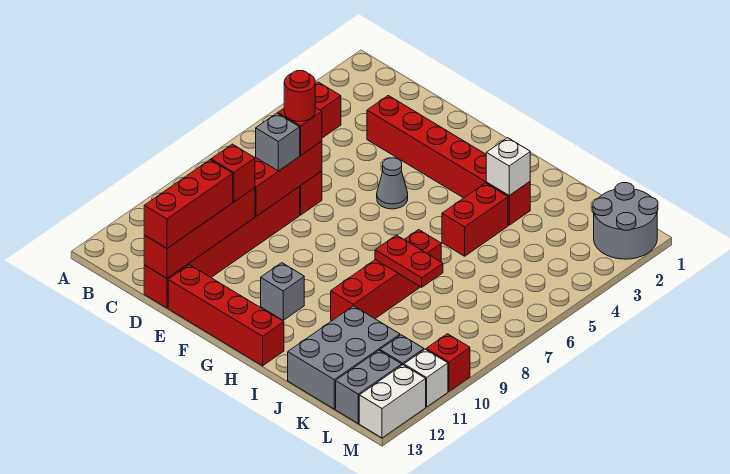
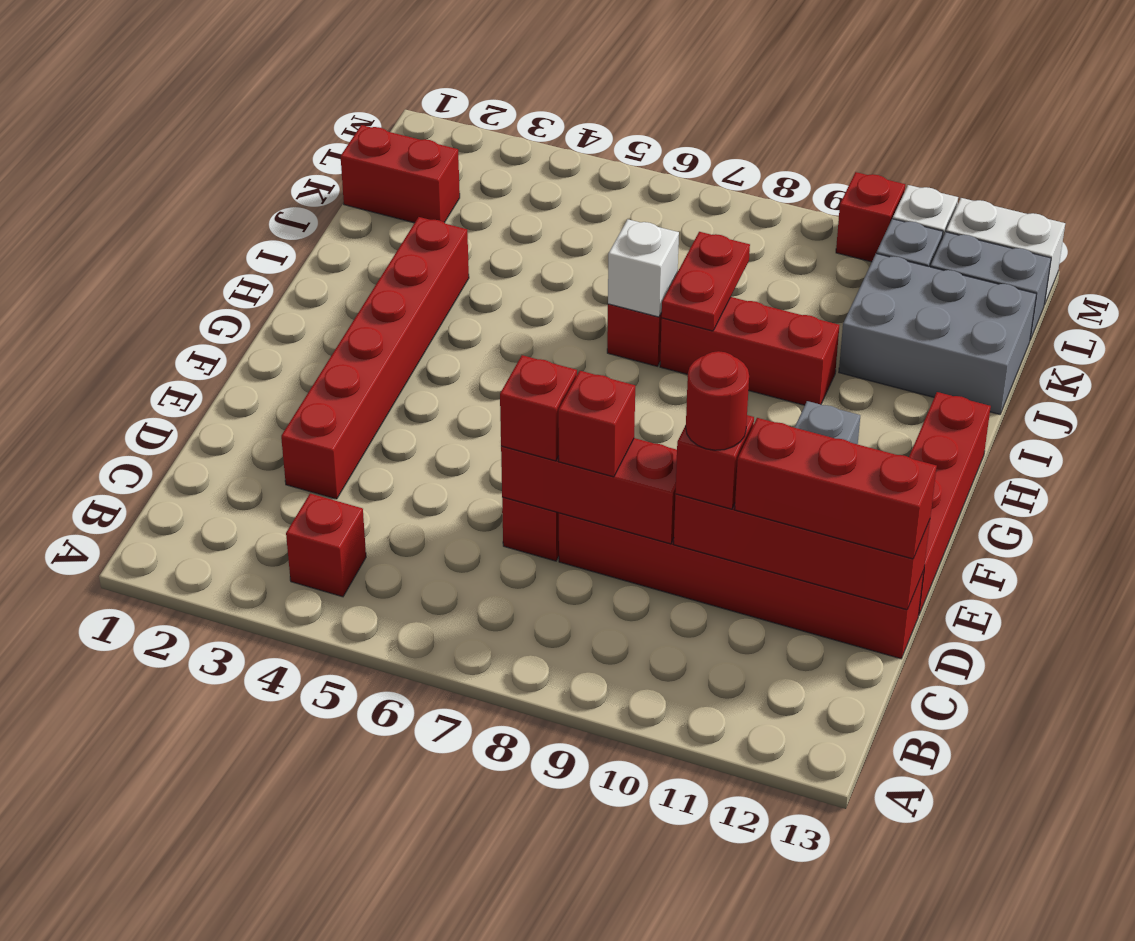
red round brick D7 level 4 -> red round brick D10 level 4
grey brick D8 level 3 -> red brick D8 level 3
grey cone F5 level 1 -> none
white brick I3 level 2 -> white brick I7 level 2
red brick I4:I5 level 1 -> red brick K1:K2 level 1
grey round brick L1:M2 level 1 -> none

